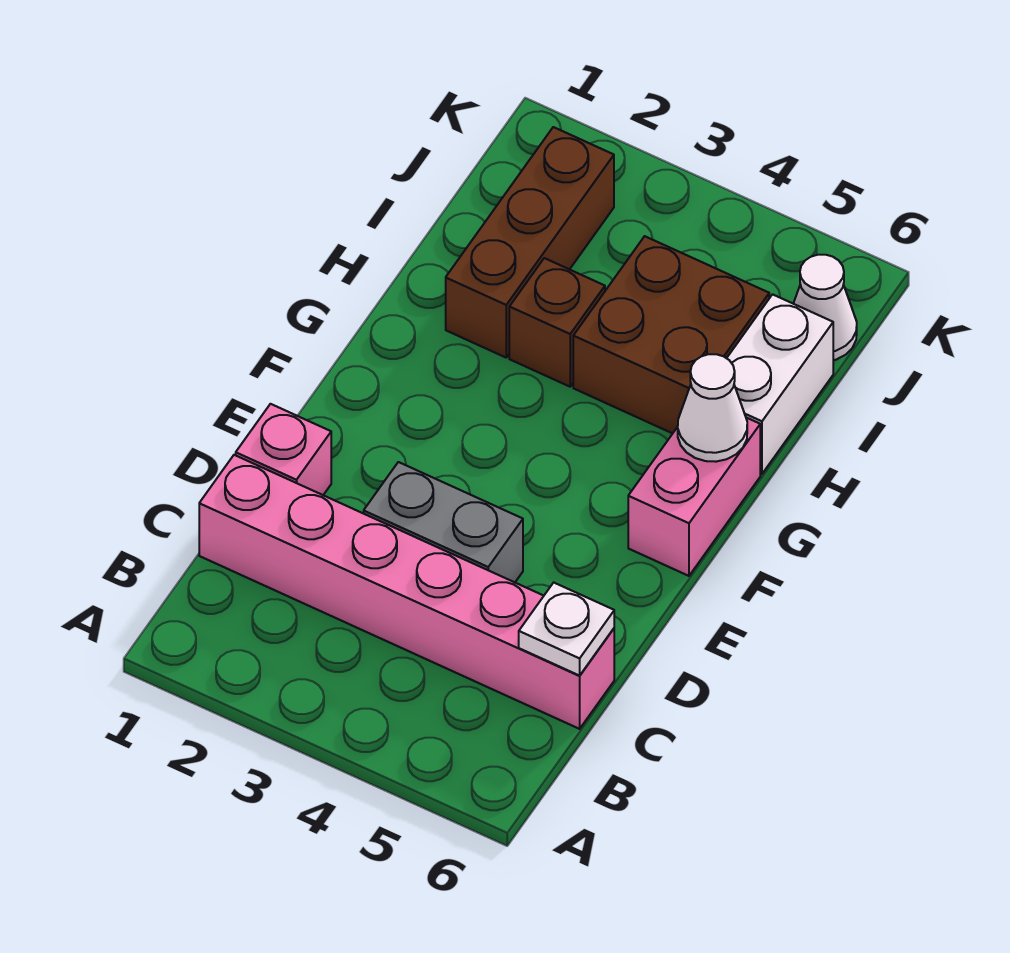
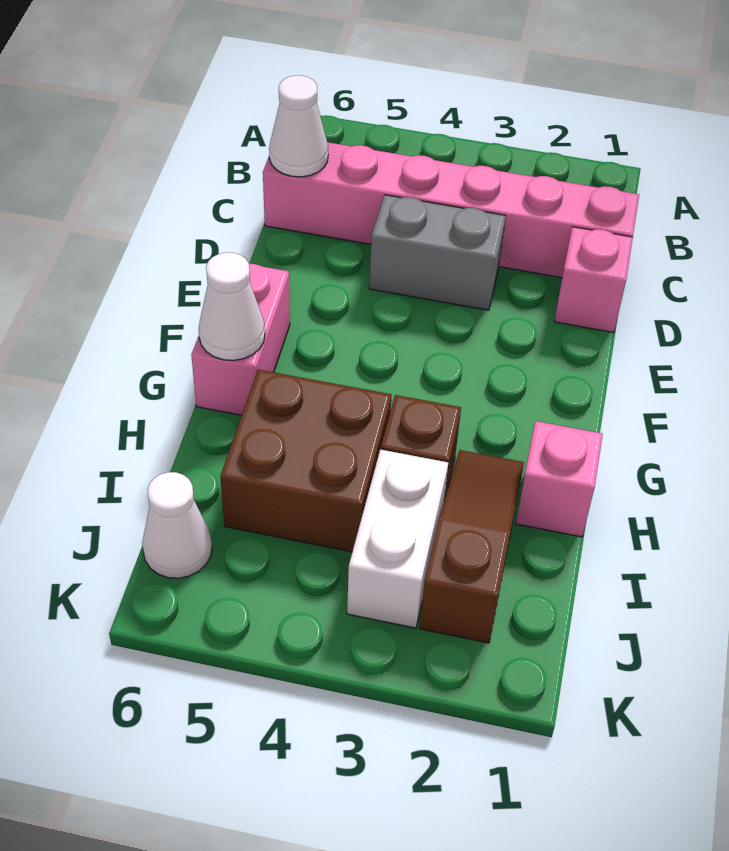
white plate C6 level 2 -> white cone C6 level 2
none -> pink brick H1 level 1
brown brick H2:J2 level 1 -> brown slope H2:J2 level 1 top J
white brick H6:I6 level 1 -> white brick I3:J3 level 1

